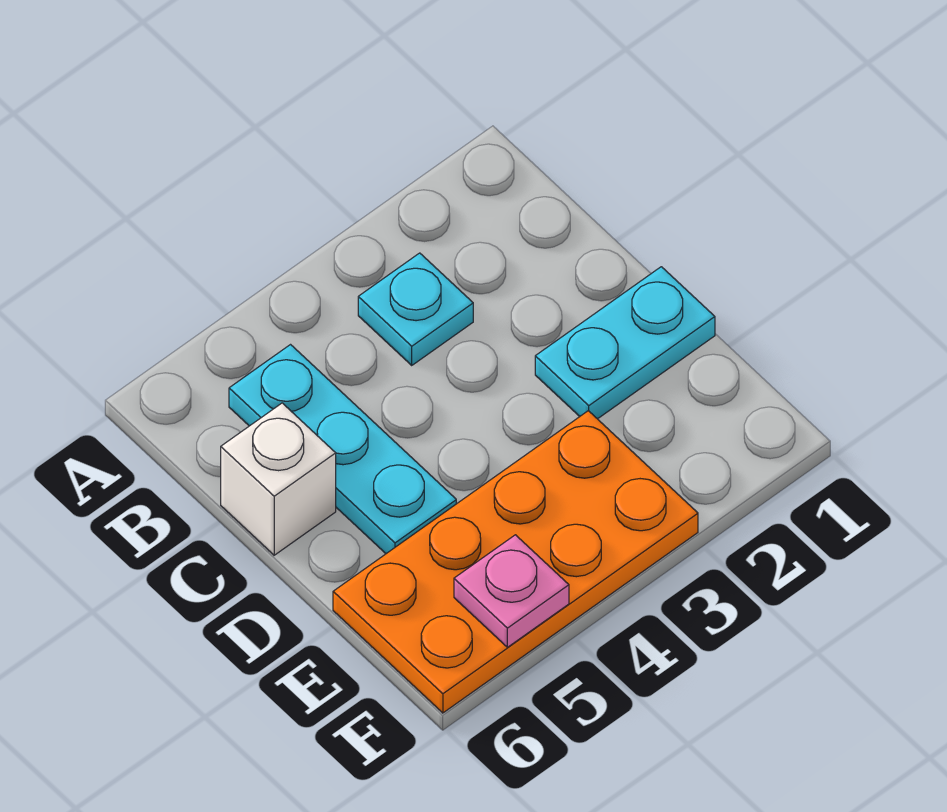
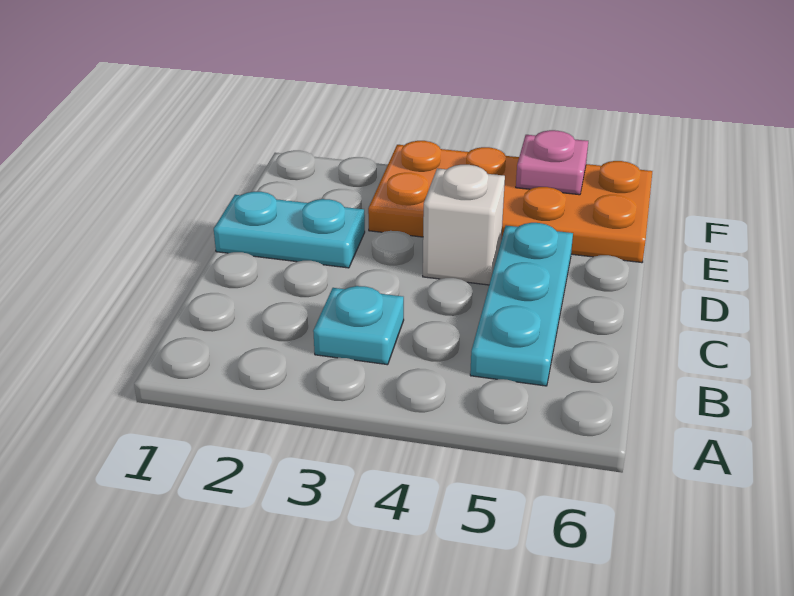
white brick C6 level 1 -> white brick D4 level 1

